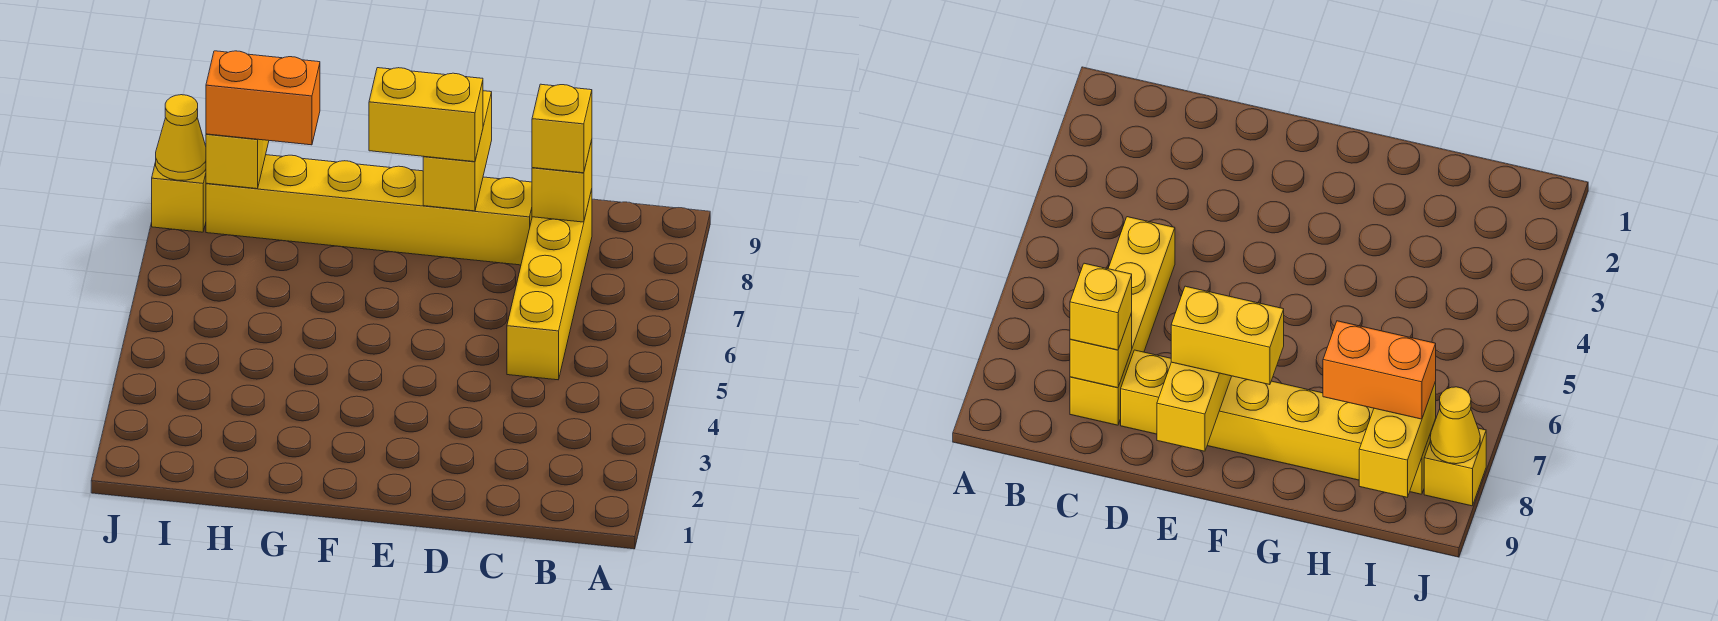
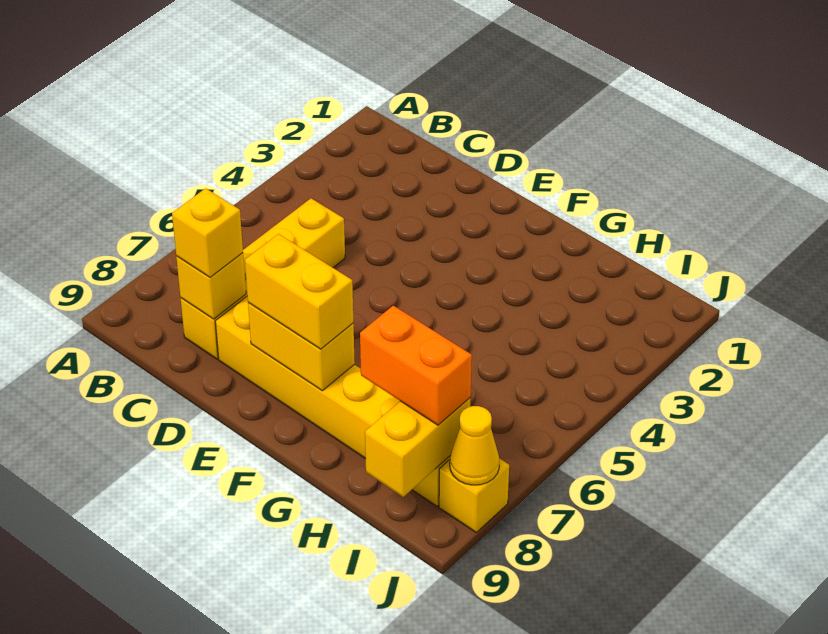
yellow brick E8:E9 level 2 -> yellow brick E8:F8 level 2

